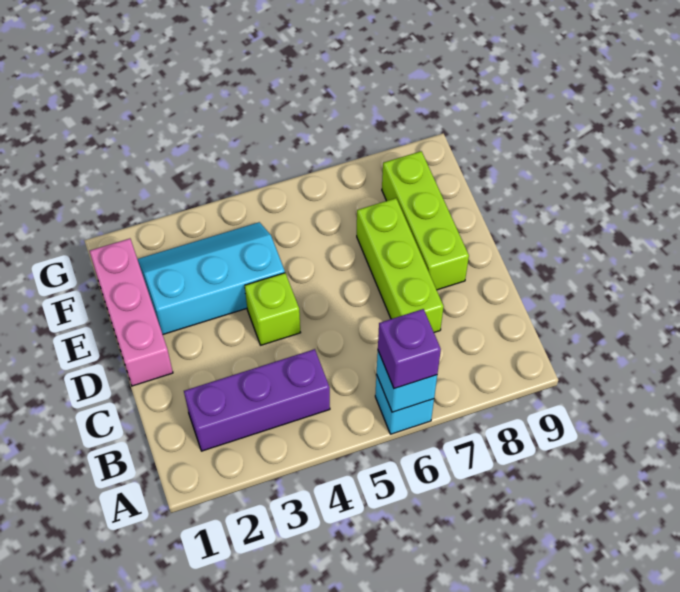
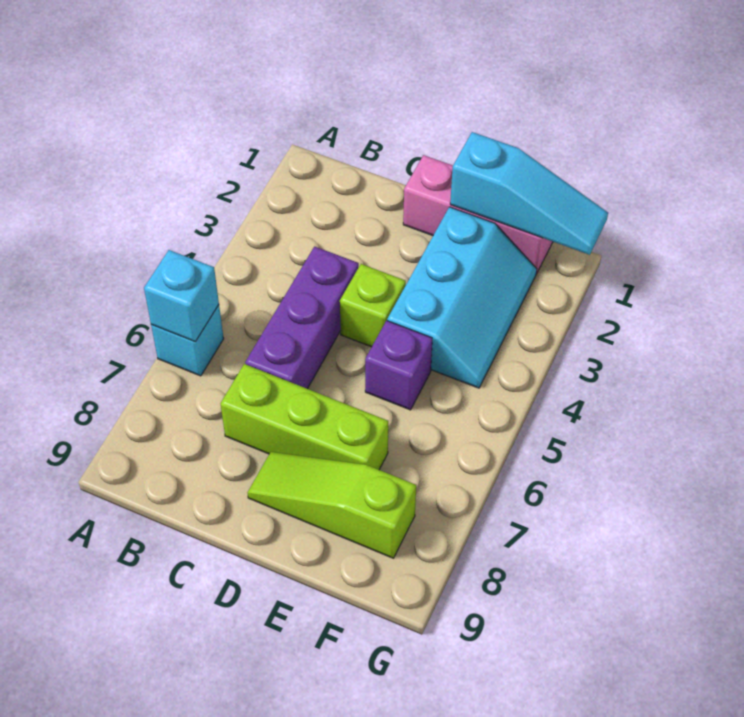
purple brick A6 level 3 -> purple brick E5 level 1
purple brick B2:B4 level 1 -> purple brick C4:C6 level 1
lime brick D8:F8 level 1 -> lime slope D8:F8 level 1 top F
none -> cyan slope E1:G1 level 2 top E

